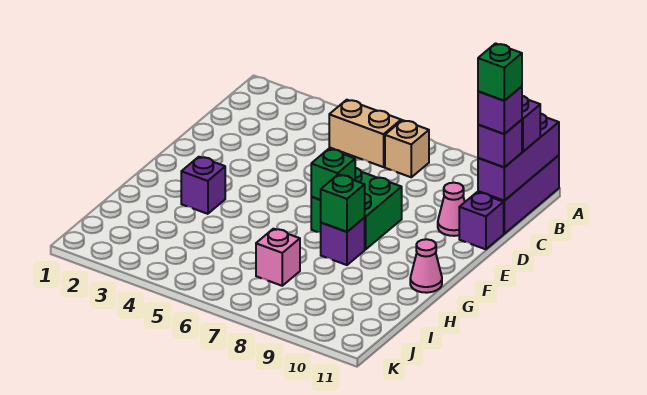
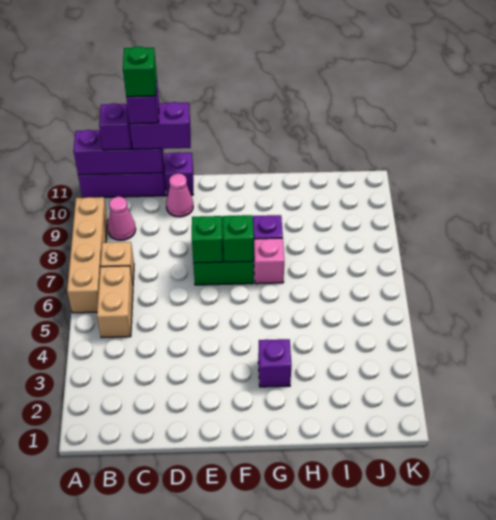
none -> tan brick A6:A9 level 1
purple brick C11 level 3 -> purple brick C11:D11 level 3
green brick G8 level 2 -> green brick E7 level 2
pink cone G11 level 1 -> pink cone B9 level 1
pink brick I7 level 1 -> pink brick G7 level 1

